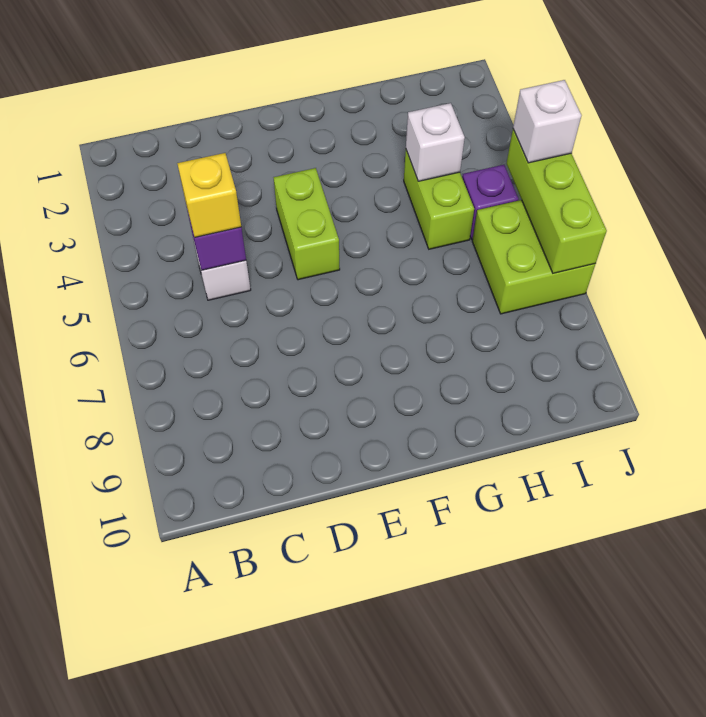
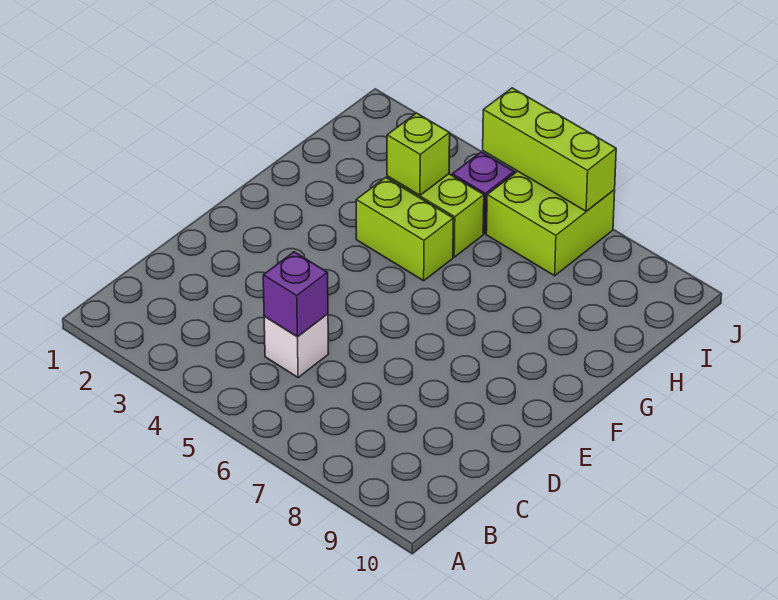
yellow brick C5 level 3 -> none
lime brick E4:E5 level 1 -> lime brick G4:G5 level 1
white brick H4 level 2 -> lime brick H4 level 2
white brick J5 level 3 -> none

